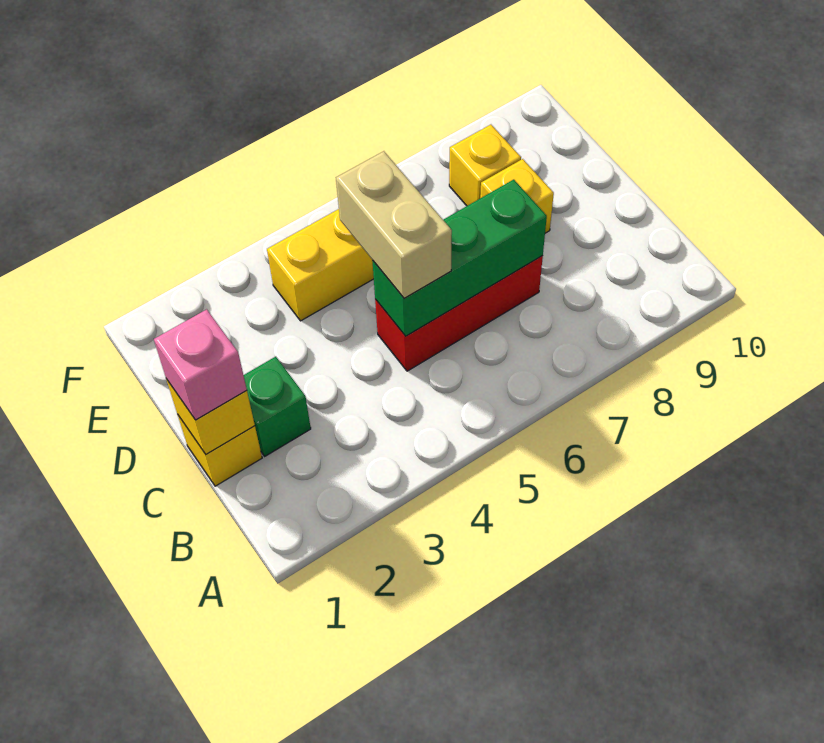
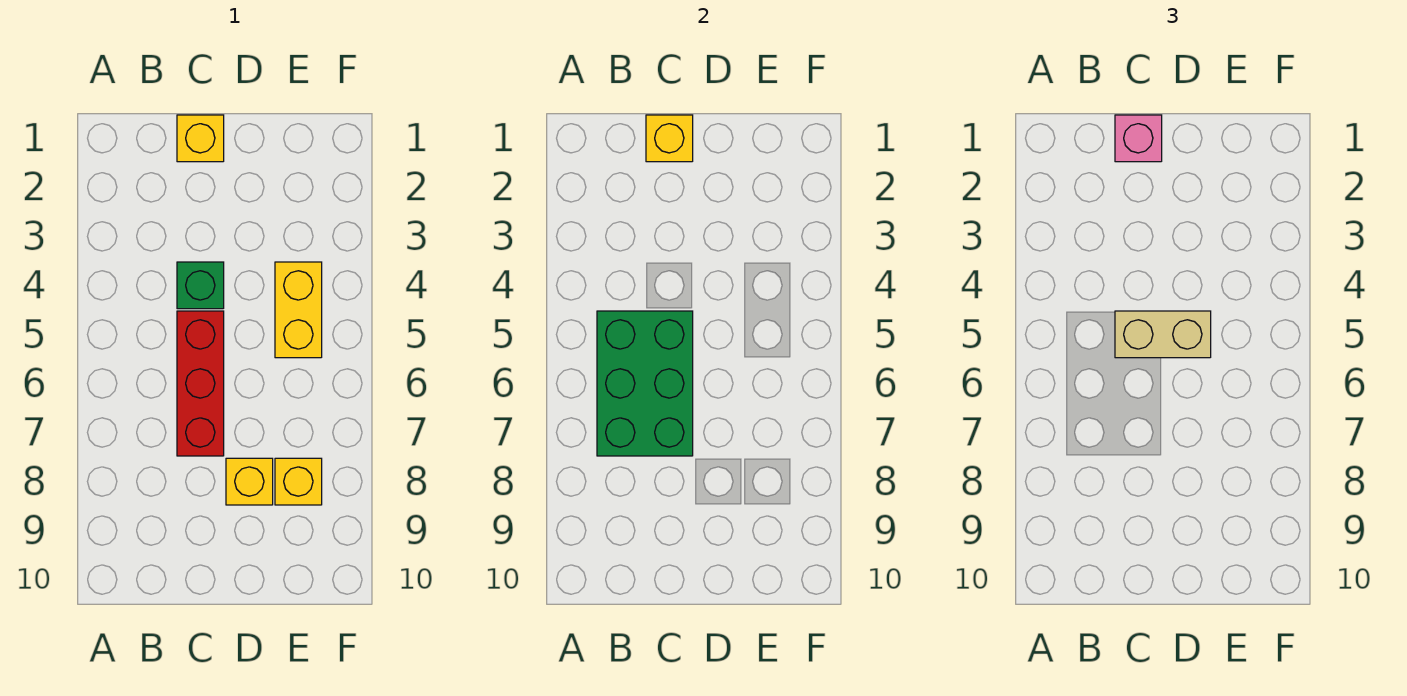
green brick C2 level 1 -> green brick C4 level 1
green brick C5:C7 level 2 -> green brick B5:C7 level 2

